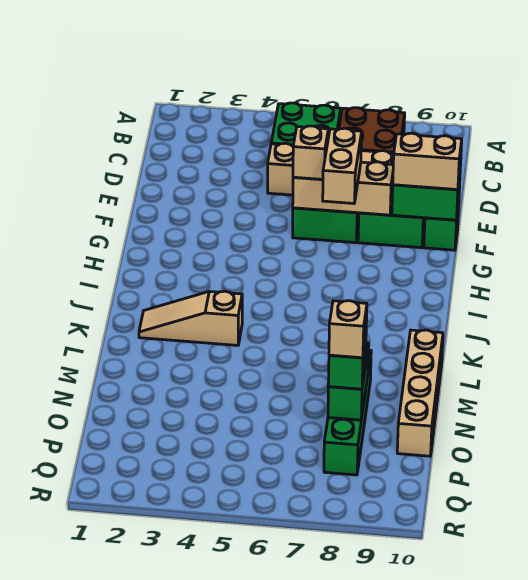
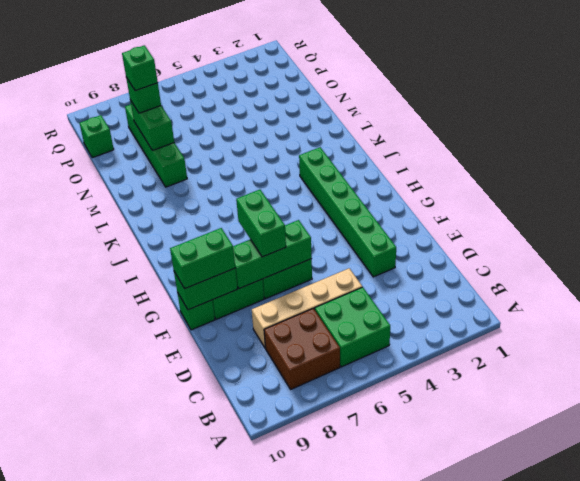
none -> green brick E3:J3 level 1
tan brick F6:F8 level 2 -> green brick F6:F8 level 2
tan brick F6 level 3 -> none
tan brick F7:G7 level 3 -> green brick F7:G7 level 3
tan brick F9:F10 level 3 -> green brick F9:F10 level 3
tan slope K2:K4 level 1 top 4 -> none
tan brick L10:O10 level 1 -> none
tan brick O8 level 4 -> green brick O8 level 4
none -> green brick P10 level 1

